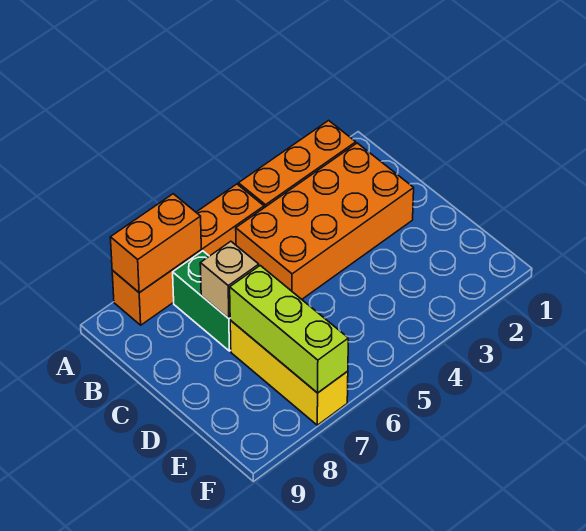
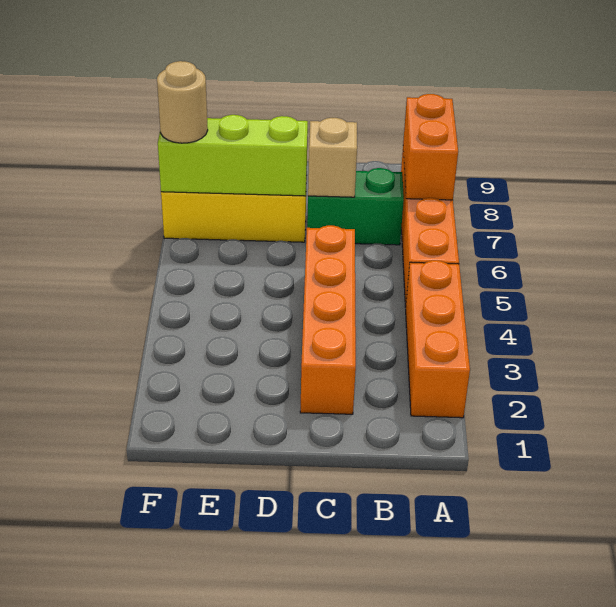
orange brick B2:C5 level 1 -> orange brick C2:C5 level 1
none -> tan round brick F7 level 3

